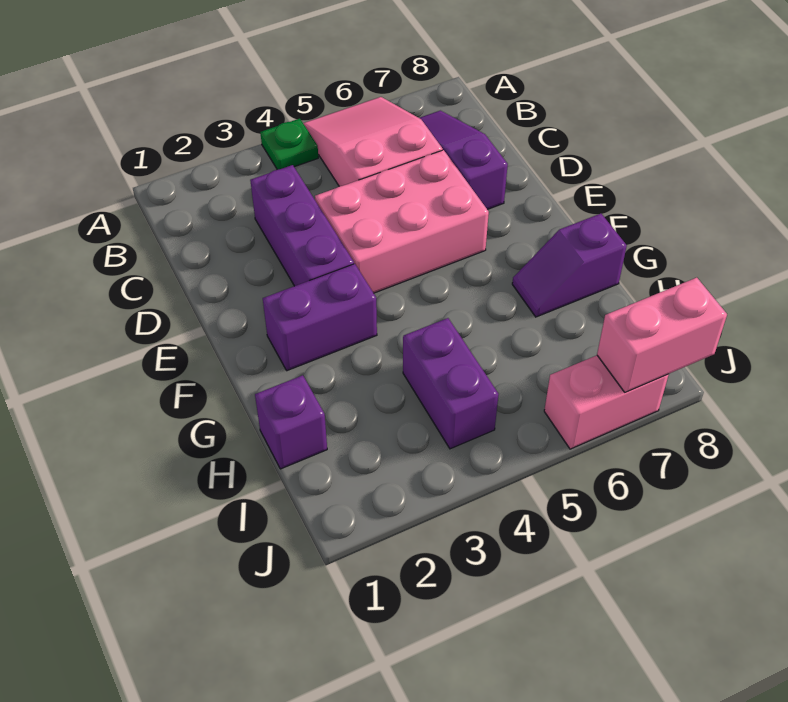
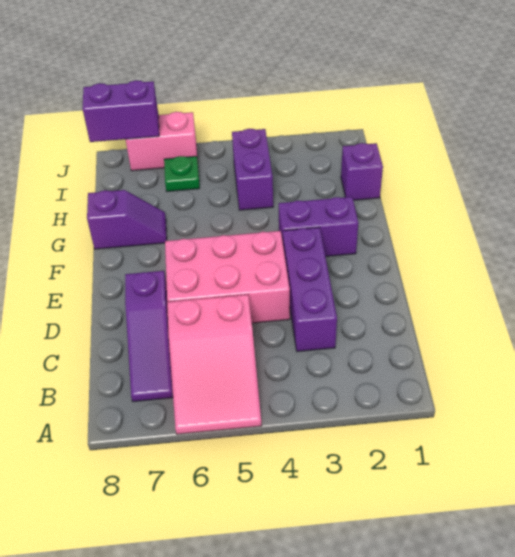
green plate A4 level 1 -> green plate I6 level 1
pink brick J7:J8 level 2 -> purple brick J7:J8 level 2

